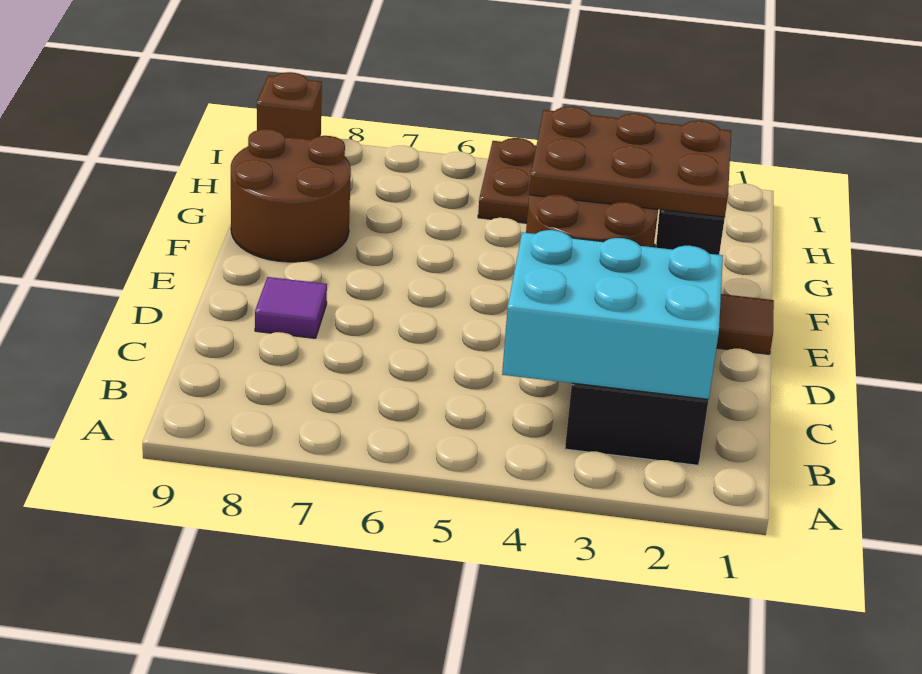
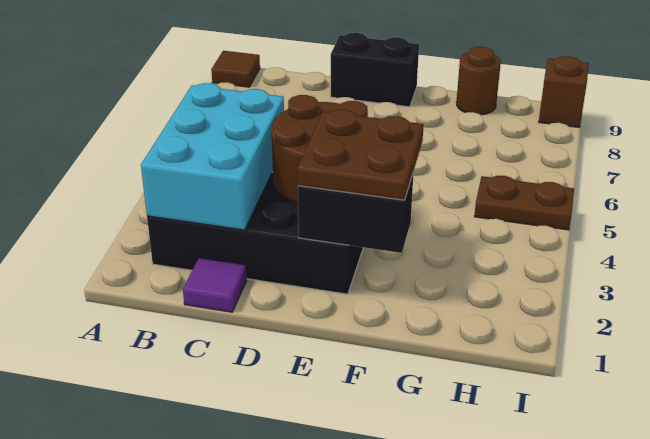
purple tile D8 level 1 -> purple tile C1 level 1
none -> black brick D9:E9 level 1
brown tile E1 level 1 -> brown tile A9 level 1
brown plate E2:F4 level 3 -> brown plate E2:F3 level 3
brown round brick F8:G9 level 1 -> brown round brick G9 level 1

